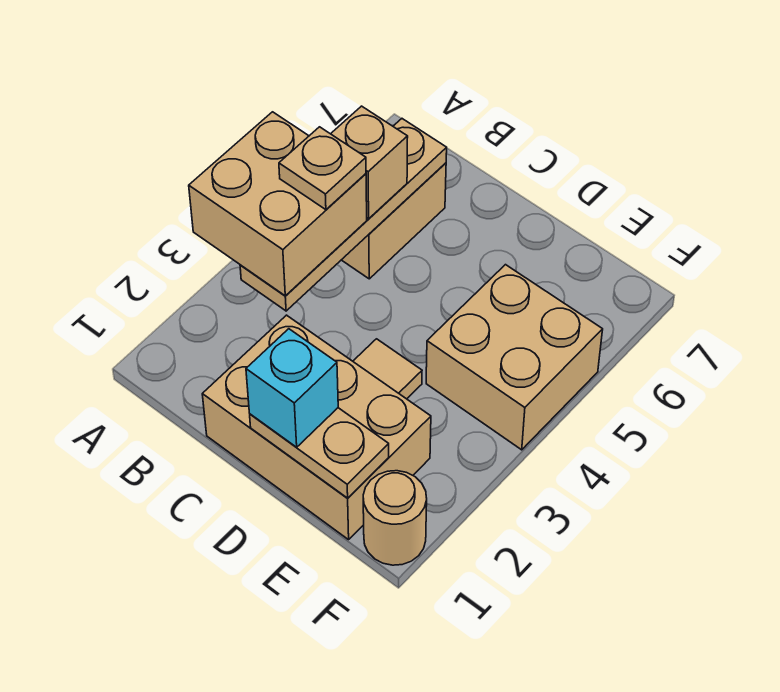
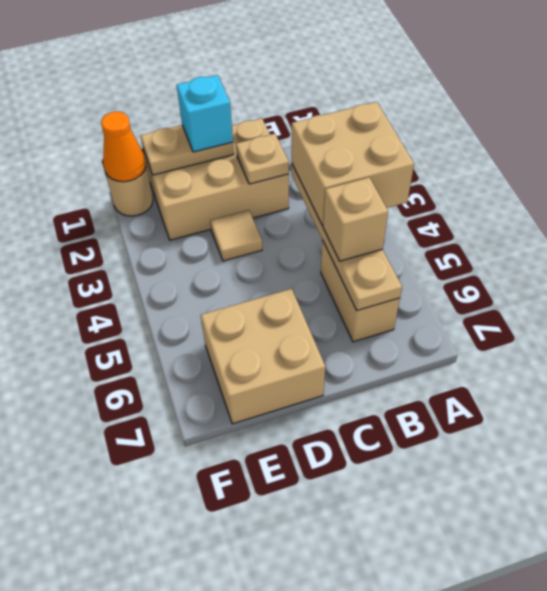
tan plate B4 level 4 -> tan plate C2 level 2
tan brick E4:F5 level 1 -> tan brick D6:E7 level 1
none -> orange cone F1 level 2

